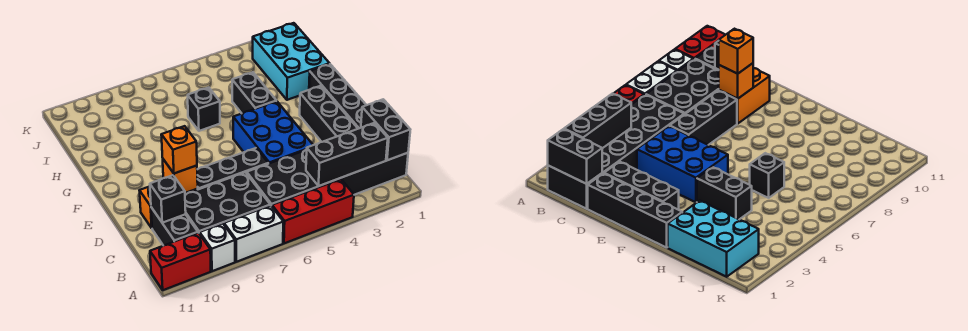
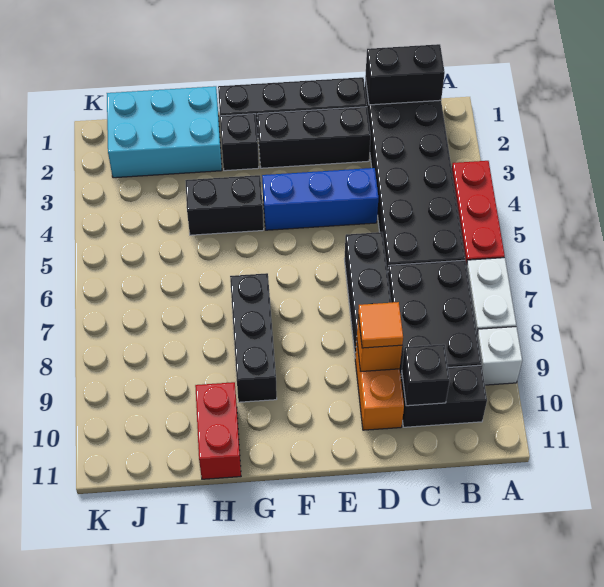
red brick A10:A11 level 1 -> red brick H10:H11 level 1
black brick B2:B4 level 2 -> black brick G7:G9 level 1
blue brick D4:F5 level 1 -> blue brick D4:F4 level 1
orange brick D9 level 3 -> orange tile D9 level 3
black brick H6 level 1 -> black brick G2 level 1

